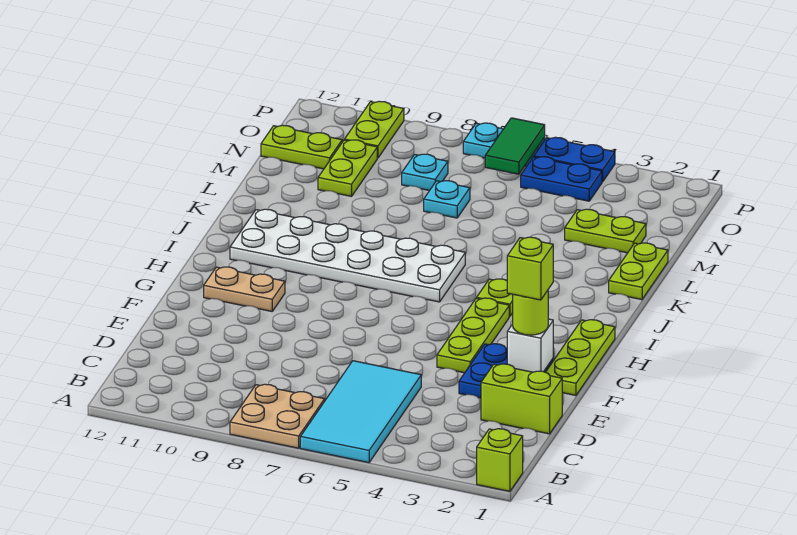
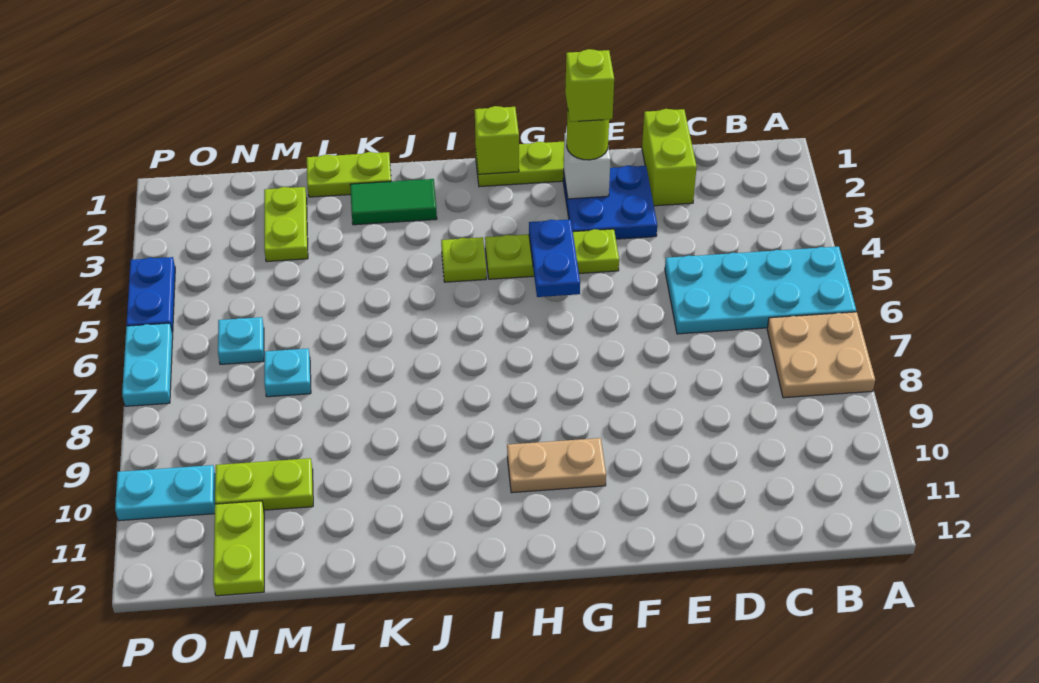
lime brick A1 level 1 -> lime brick H1 level 2
cyan tile A5:D6 level 1 -> cyan plate A5:D6 level 1
tan plate G10:G11 level 1 -> tan plate G10:H10 level 1
white plate I6:J11 level 1 -> none
cyan plate N8 level 1 -> cyan plate N6 level 1
blue plate O4:O5 level 1 -> blue plate G4:G5 level 2
green tile O6:P6 level 2 -> green tile J2:K2 level 1
lime plate O10:P10 level 1 -> cyan plate O10:P10 level 1

